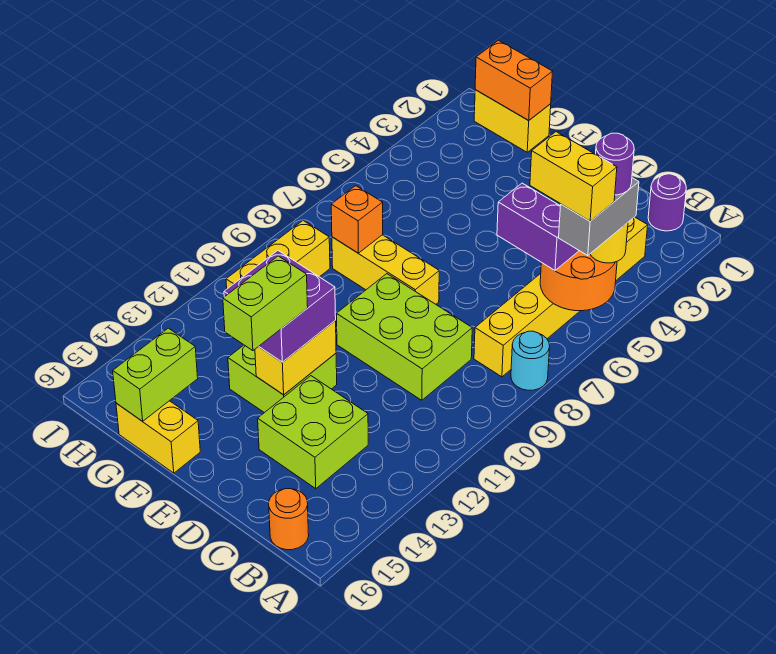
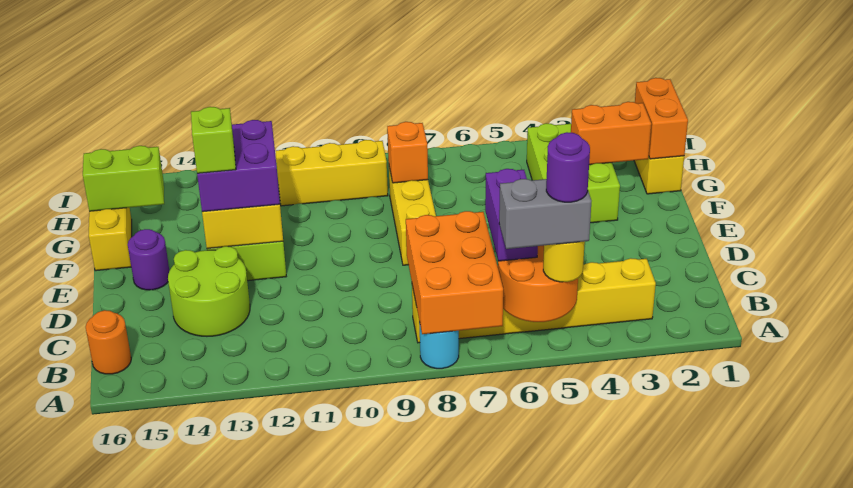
yellow brick A6:B6 level 5 -> none
none -> orange brick A7:C8 level 2
purple round brick B1 level 1 -> purple round brick E15 level 1
lime brick C9:E10 level 1 -> lime brick F3:H4 level 1
lime brick C13:D14 level 1 -> lime round brick C13:D14 level 1
lime brick E13:E14 level 4 -> lime brick E13 level 4
none -> orange brick G2:G3 level 2

